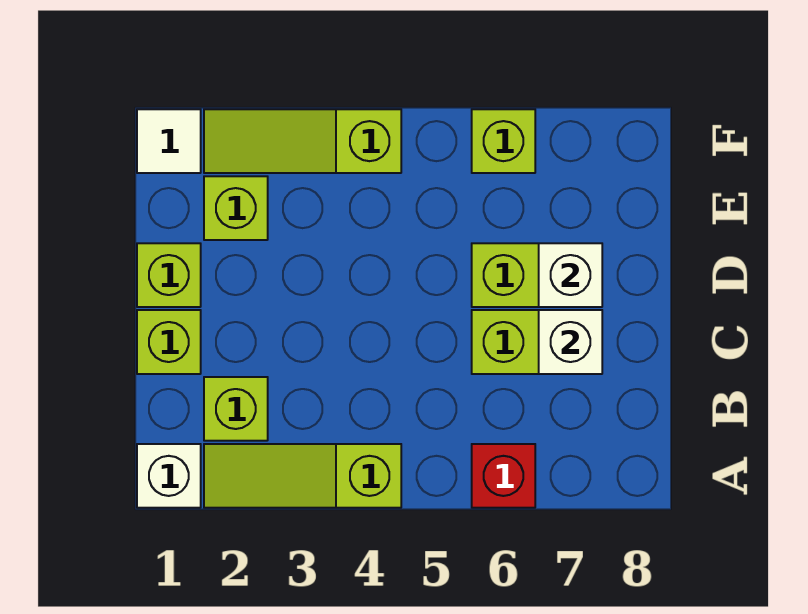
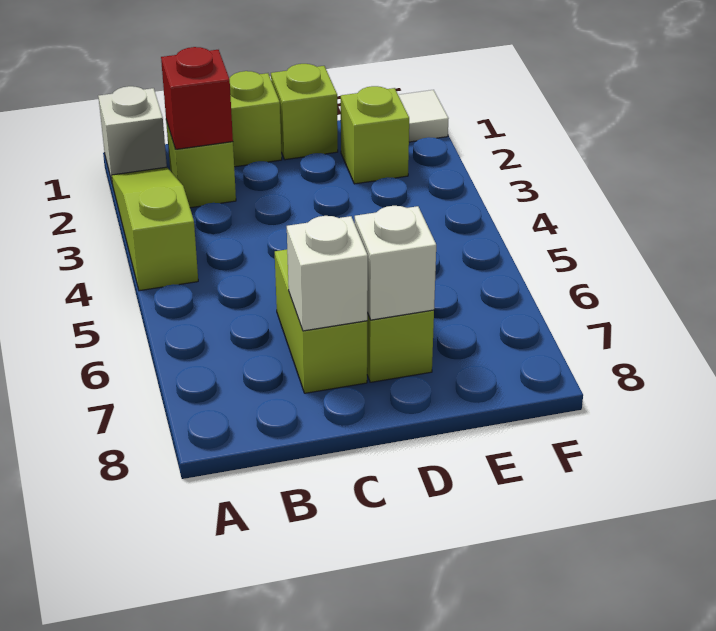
red brick A6 level 1 -> red brick B2 level 2
lime slope F2:F4 level 1 top 4 -> none
lime brick F6 level 1 -> none

